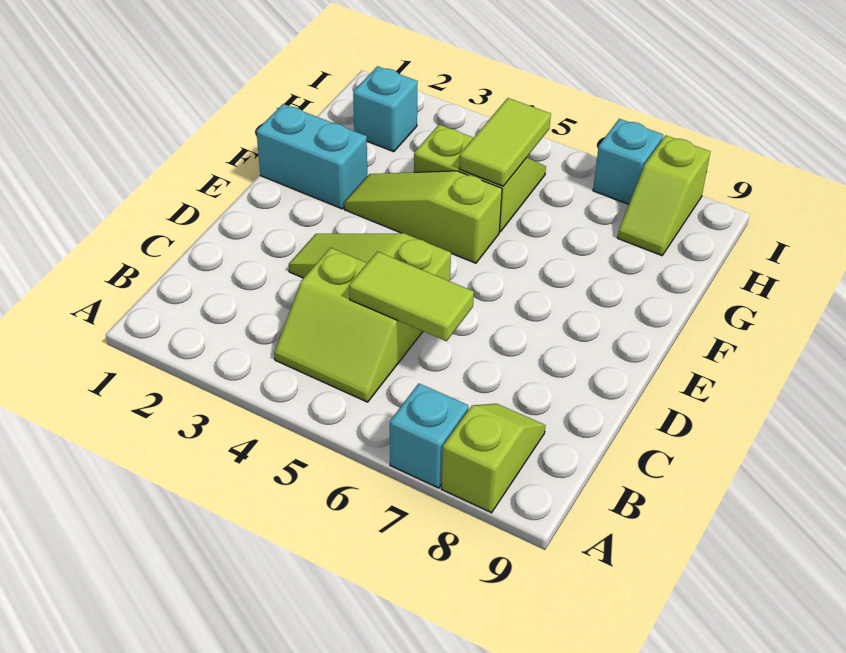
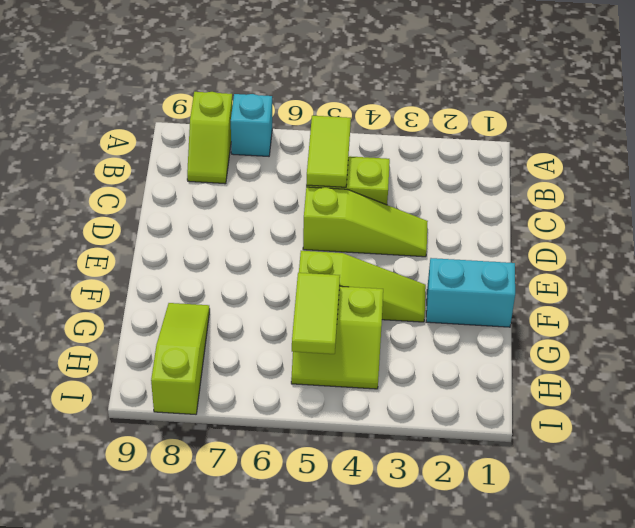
lime tile C5:C6 level 2 -> lime tile B5:C5 level 2
cyan brick H2 level 1 -> none
lime slope H8:I8 level 1 top I -> lime slope G8:I8 level 1 top I
cyan brick I7 level 1 -> none

